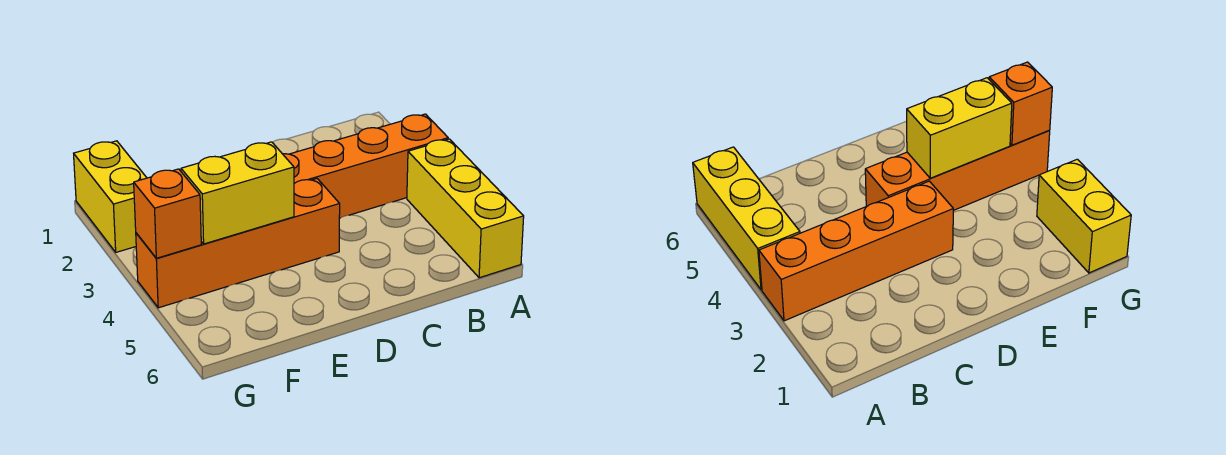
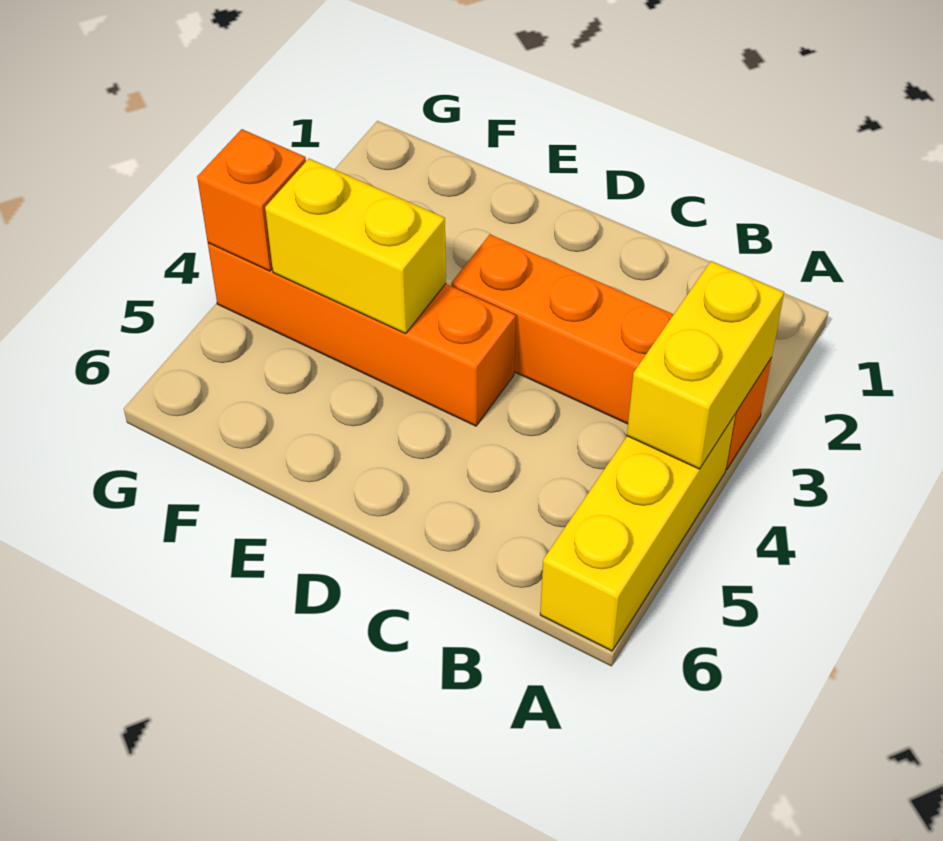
yellow brick G1:G2 level 1 -> yellow brick A3:A4 level 2

